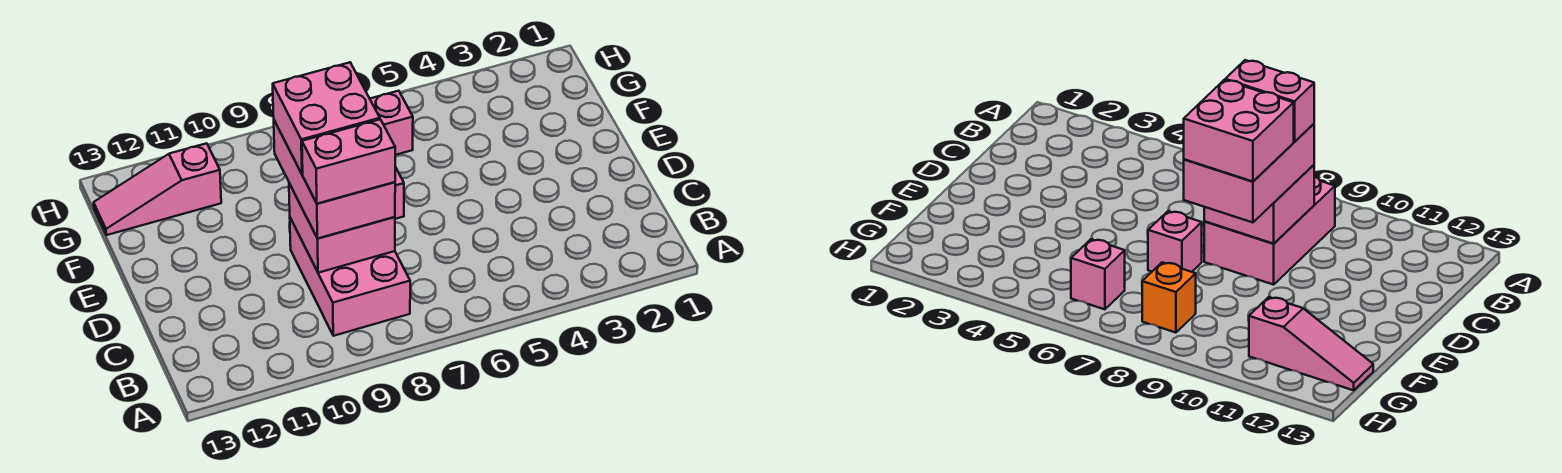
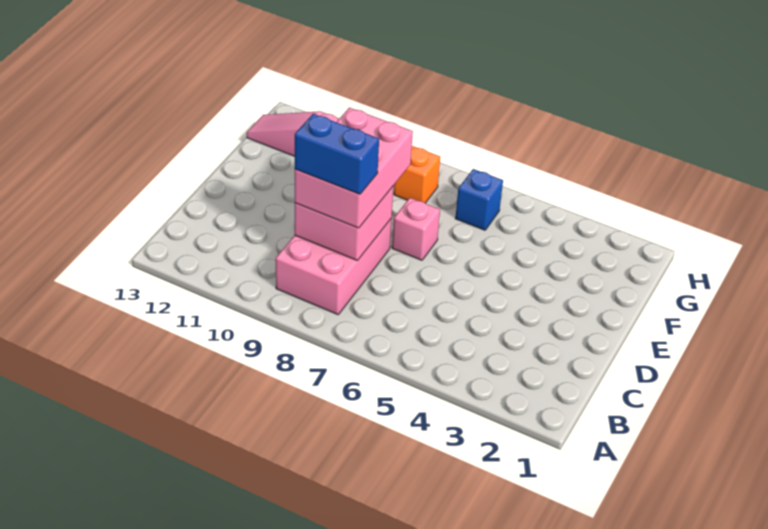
pink brick C8:C9 level 4 -> blue brick C8:C9 level 4
pink brick D8:E9 level 4 -> none
pink brick G6 level 1 -> blue brick G6 level 1

